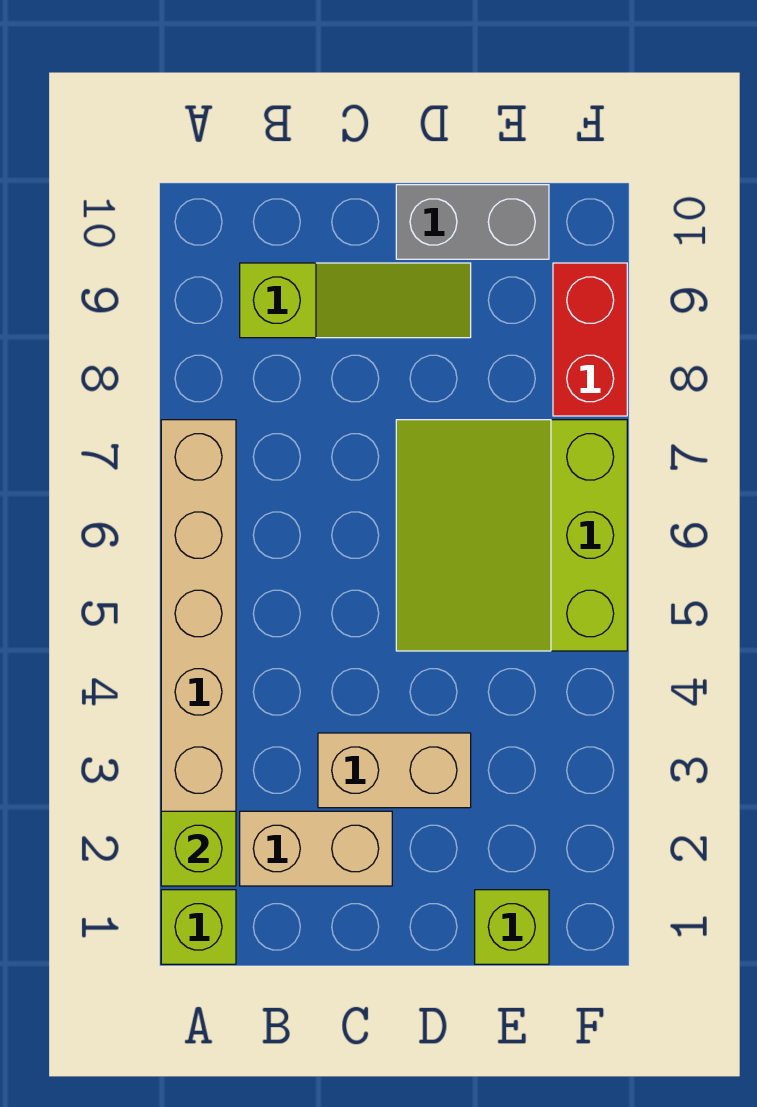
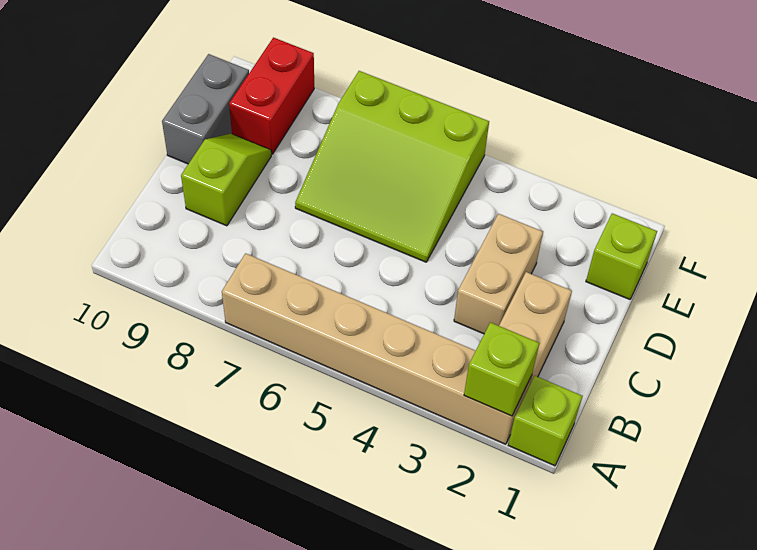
lime slope B9:D9 level 1 top B -> lime slope C9:D9 level 1 top C
red brick F8:F9 level 1 -> red brick E9:F9 level 1

